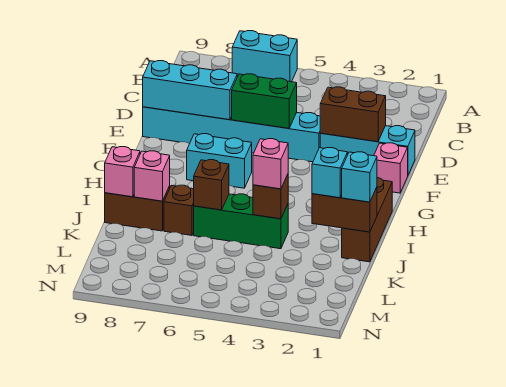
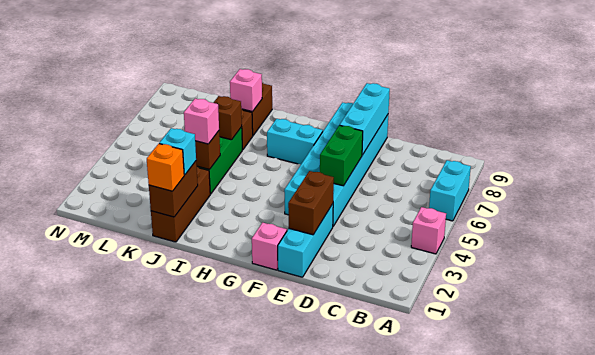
cyan brick E4:E9 level 1 -> cyan brick E4:F9 level 1
cyan brick G6:G7 level 1 -> cyan brick G7:H7 level 1
brown brick H1:J1 level 1 -> brown brick J1:J3 level 1
cyan brick J1 level 3 -> orange brick J1 level 3
pink brick J9 level 2 -> pink brick A4 level 1

